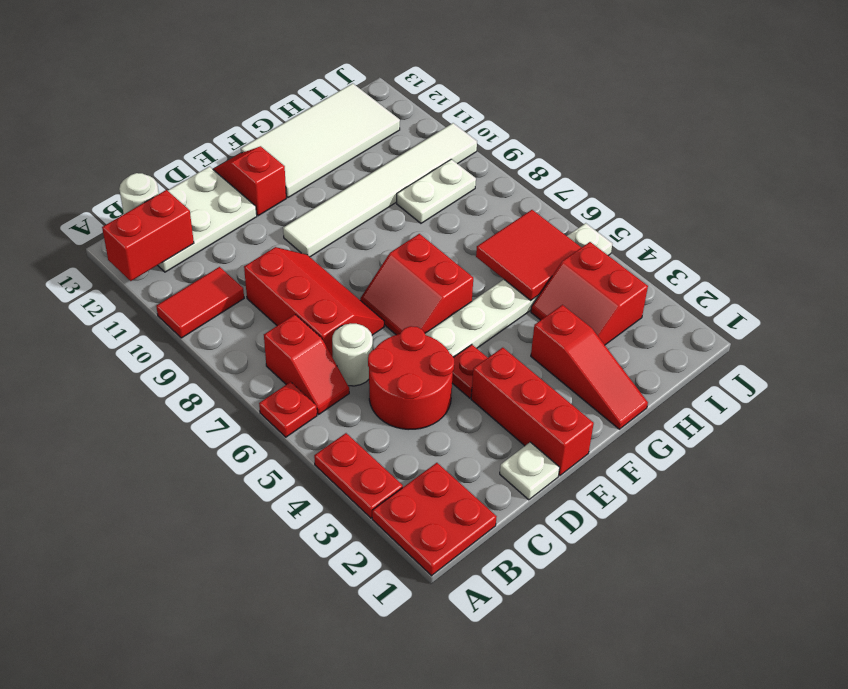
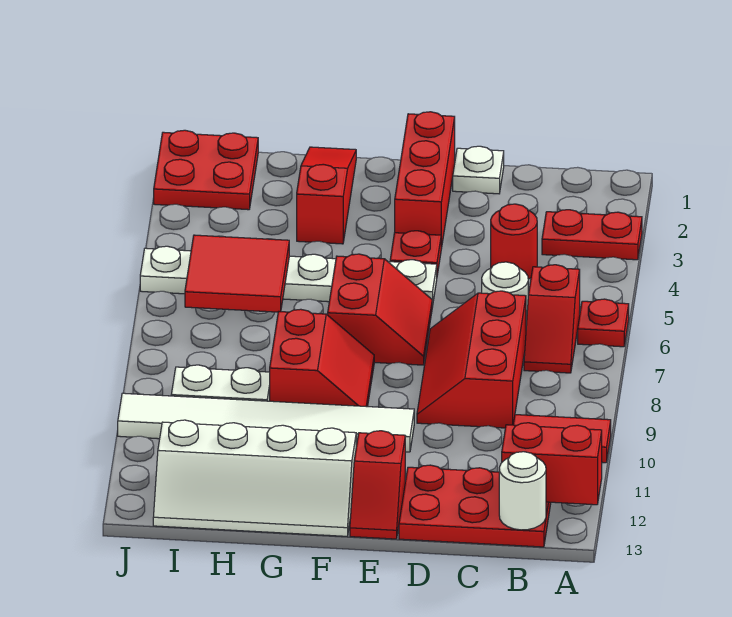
red plate A1:B2 level 1 -> red plate I1:J2 level 1
red plate A3:A4 level 1 -> red plate A3:B3 level 1
red slope B6:B7 level 1 top 7 -> red slope B6:B7 level 1 top 6
white plate B12:D13 level 1 -> red plate B12:D13 level 1
red round brick C4:D5 level 1 -> red round brick C4 level 1
white tile F12:I13 level 1 -> white slope F12:I13 level 1 top 12
red slope H3:I4 level 1 top I -> red slope F8:G9 level 1 top G

